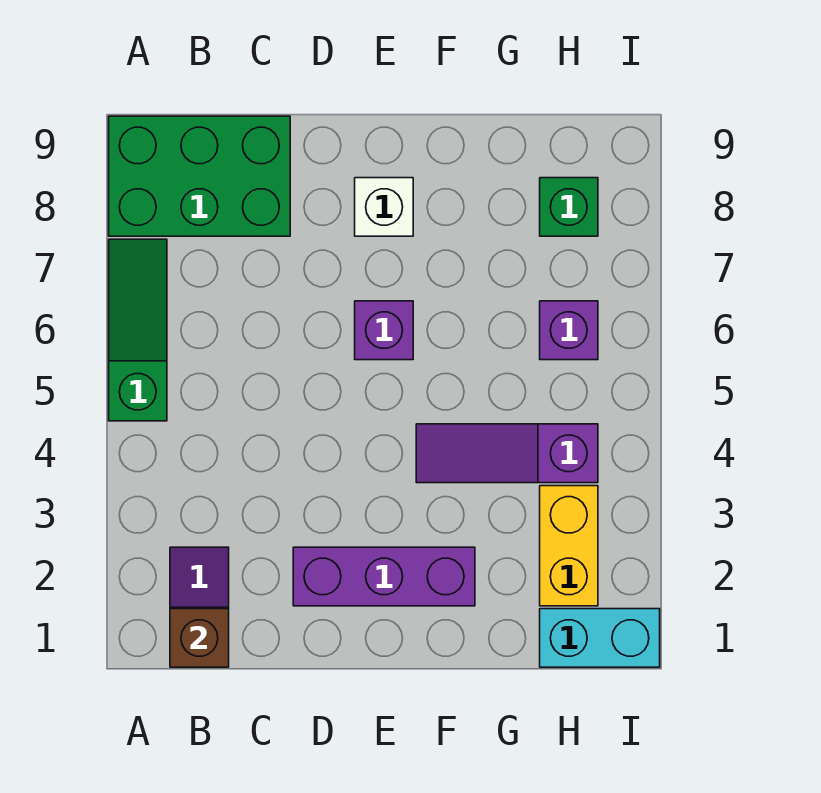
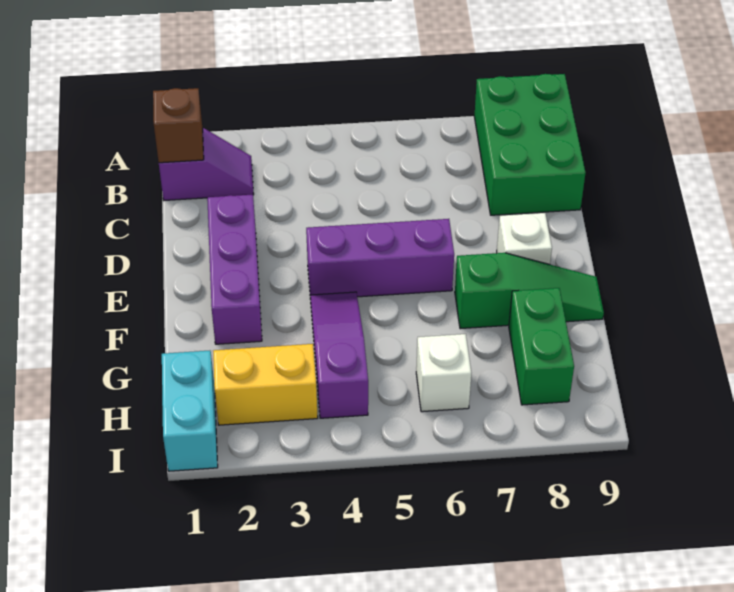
green slope A5:A7 level 1 top 5 -> green slope F7:F9 level 1 top 7
purple brick E6 level 1 -> purple brick E4:E6 level 1
purple brick H6 level 1 -> white brick H6 level 1
green brick H8 level 1 -> green brick G8:H8 level 1

